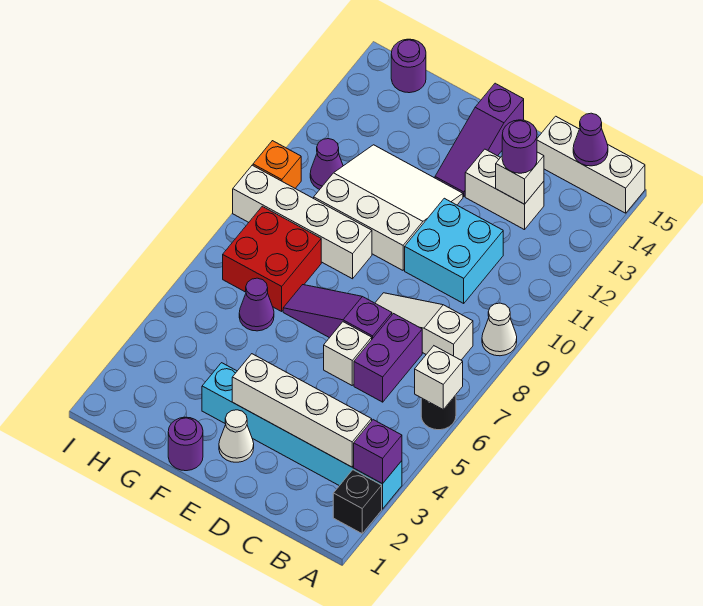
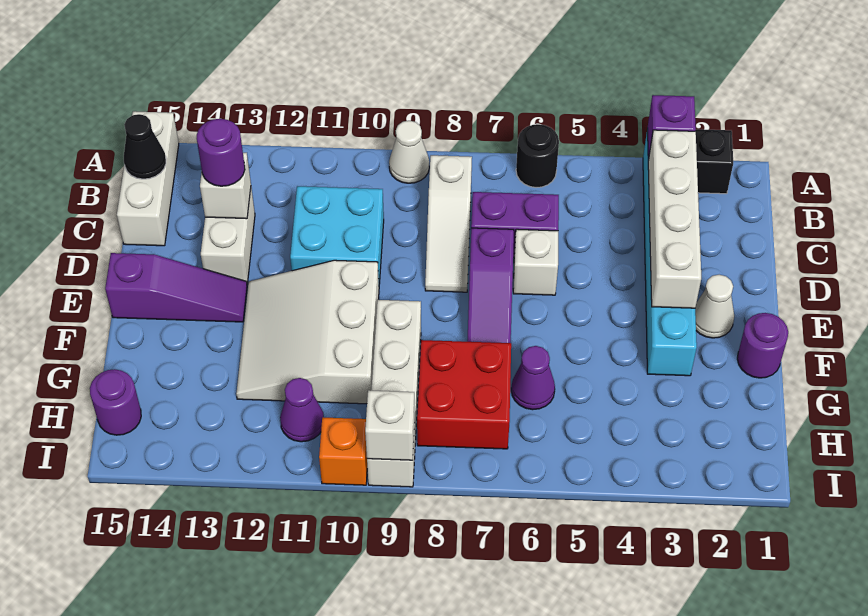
white brick A6 level 2 -> white brick I9 level 2
purple cone B15 level 2 -> black cone B15 level 2

